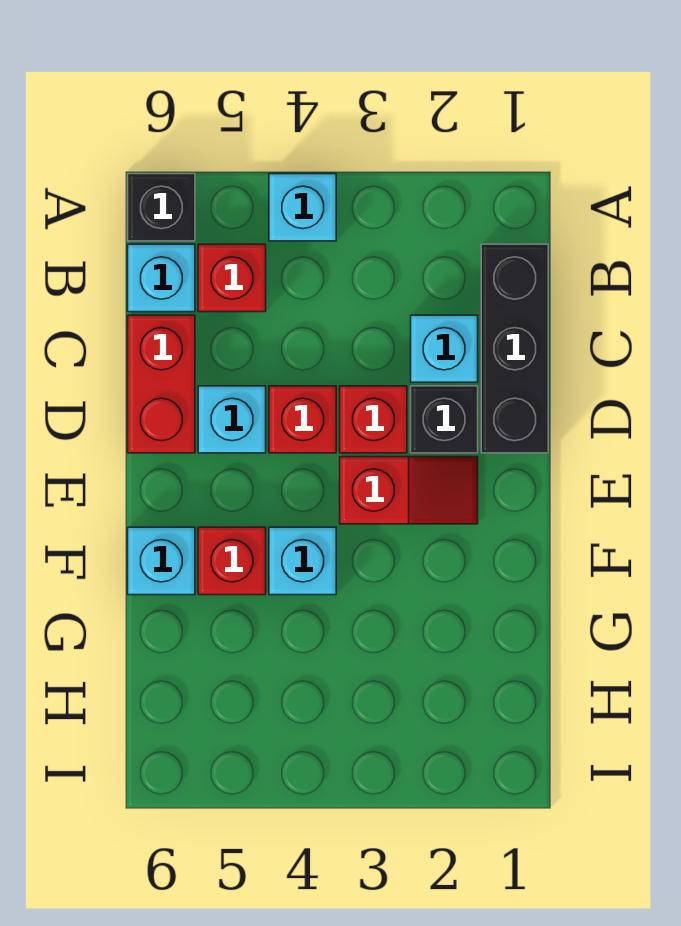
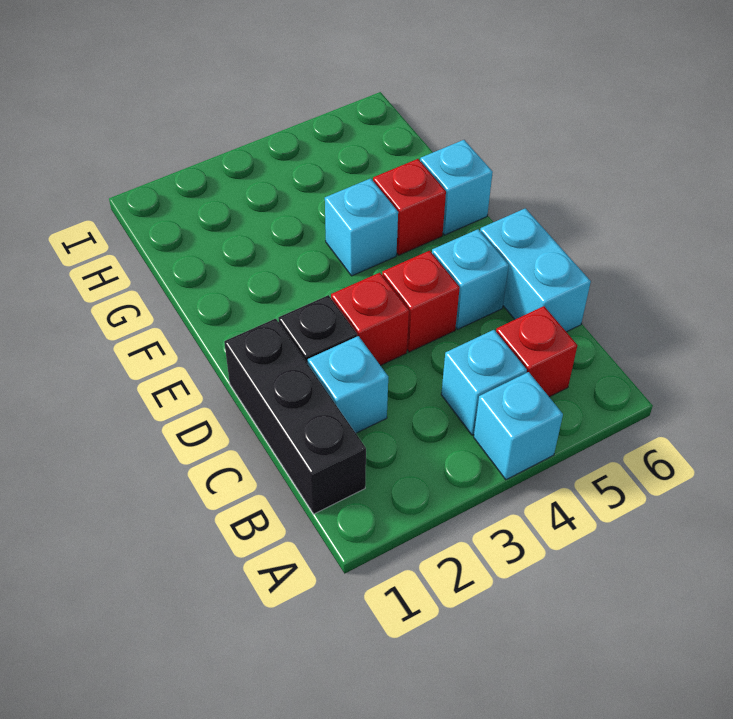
black brick A6 level 1 -> none
cyan brick B6 level 1 -> cyan brick B4 level 1
red brick C6:D6 level 1 -> cyan brick C6:D6 level 1
red slope E2:E3 level 1 top 3 -> none

